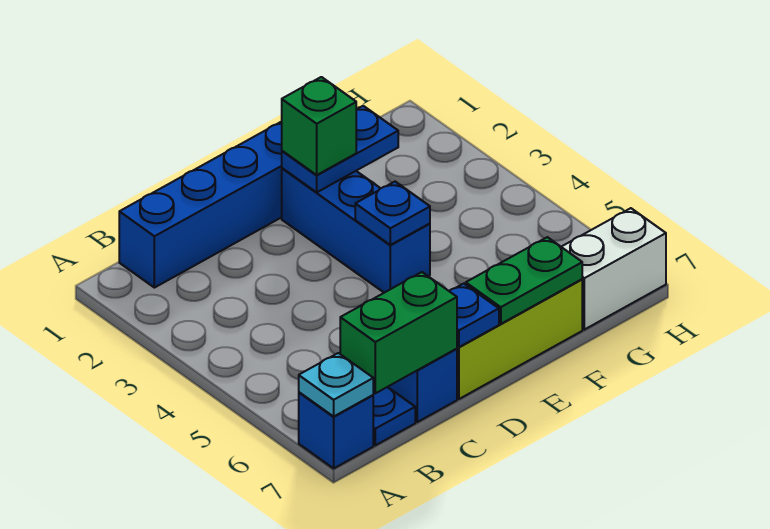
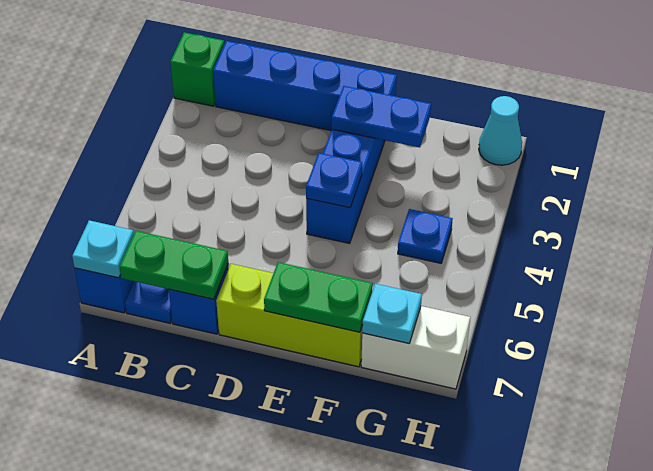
green brick B7:C7 level 2 -> green plate B7:C7 level 2
blue plate D7 level 2 -> blue plate G4 level 1
green brick E2 level 3 -> green brick A1 level 1
none -> cyan plate G7 level 2
none -> cyan cone H1 level 1

